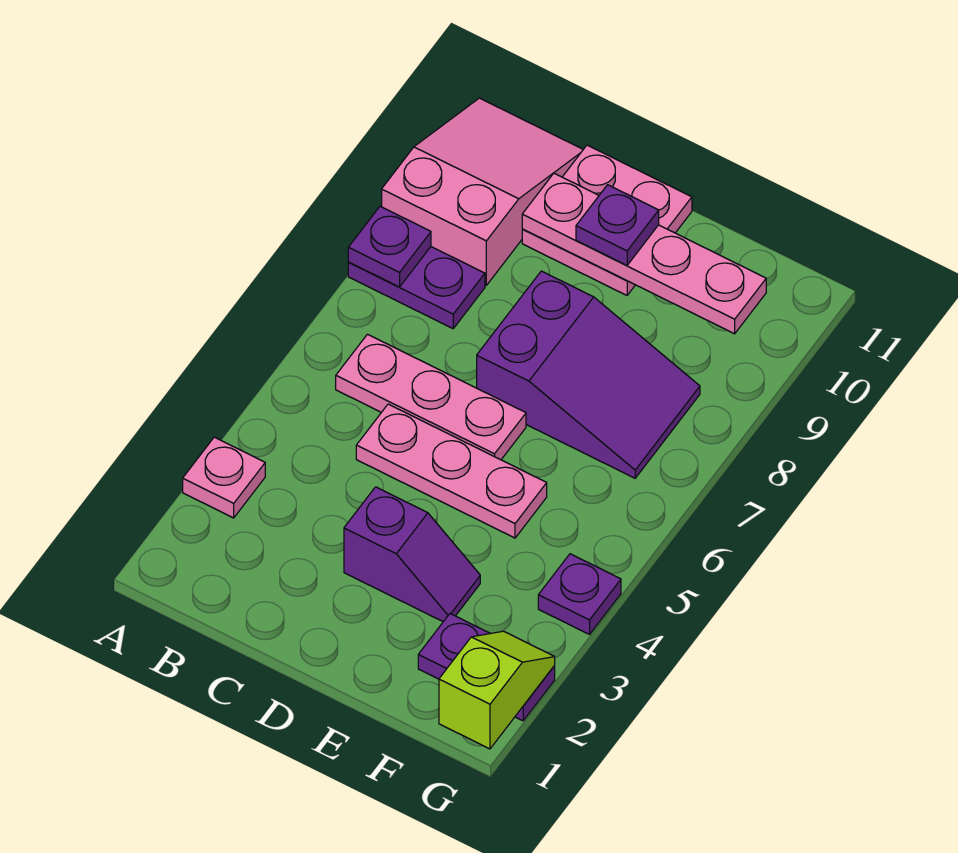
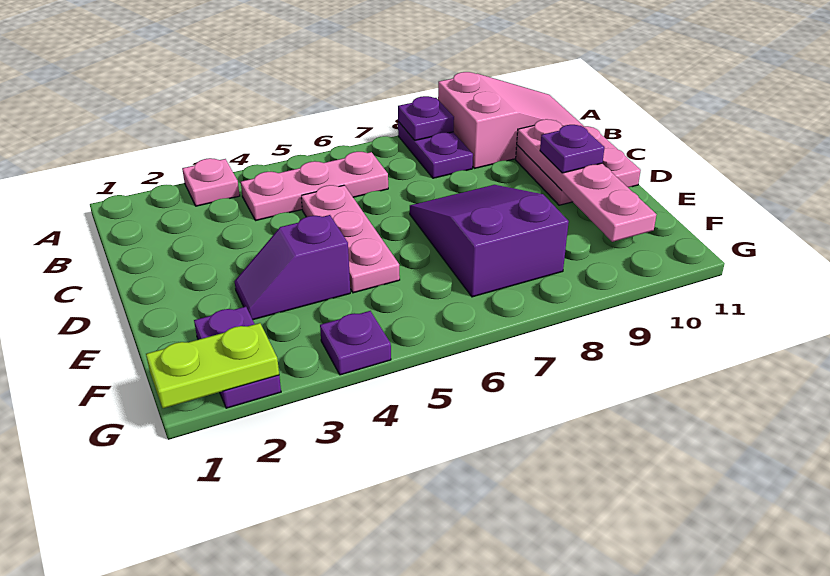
pink plate B6:D6 level 1 -> pink plate B4:B6 level 1
purple slope D3:E3 level 1 top D -> purple slope E3:E4 level 1 top 4
purple slope D7:F8 level 1 top D -> purple slope D7:F8 level 1 top F
lime slope G1:G2 level 2 top 1 -> lime plate G1:G2 level 2

